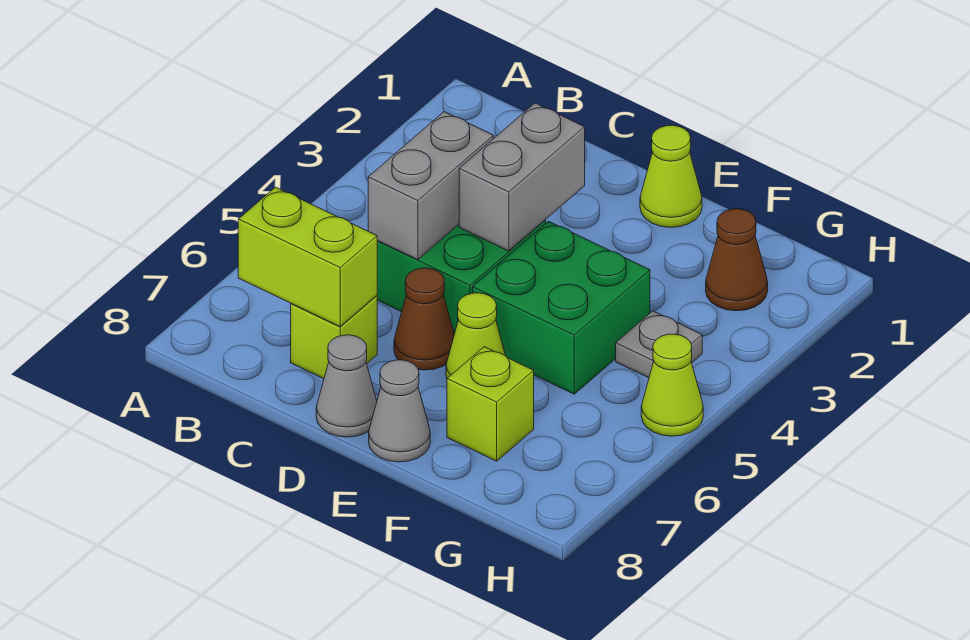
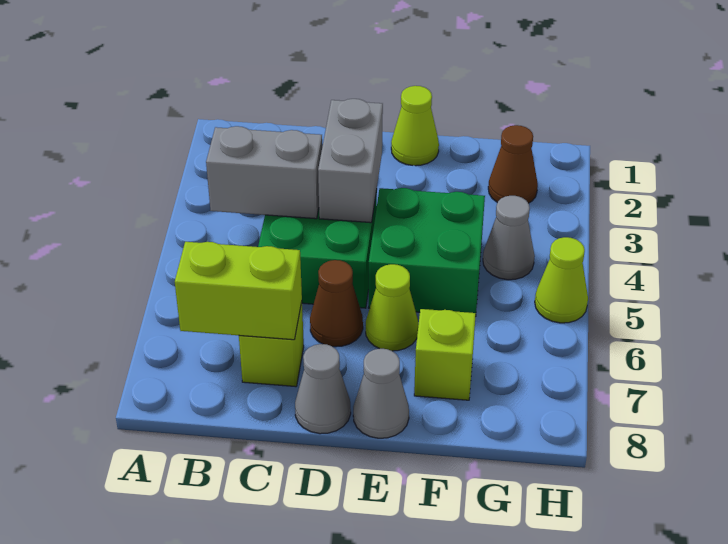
grey brick C4:C5 level 2 -> grey brick B4:C4 level 2
grey plate G4 level 1 -> grey cone G4 level 1

